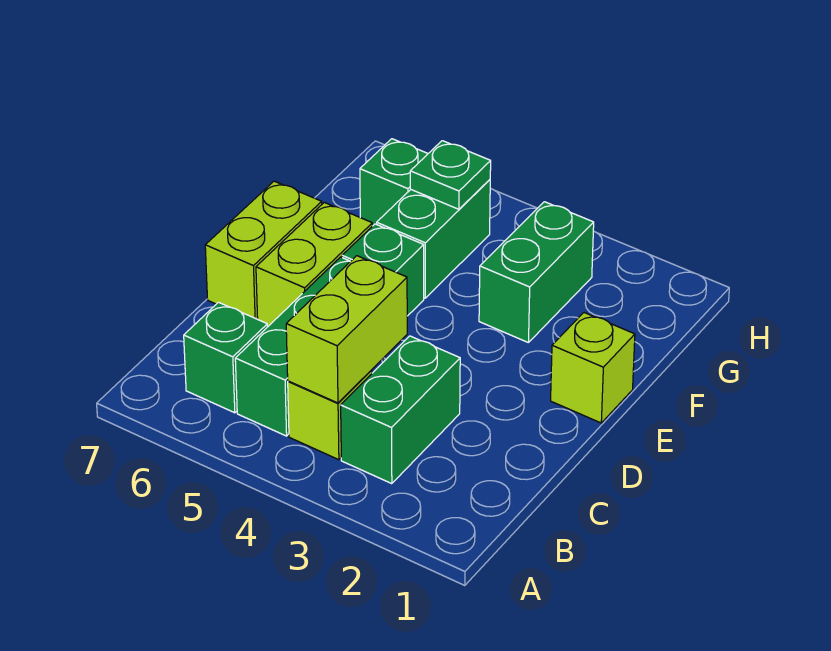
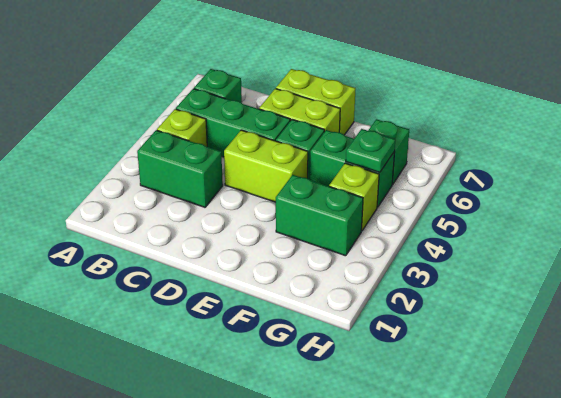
lime brick B4:C4 level 2 -> lime brick D4:E4 level 1
lime brick E1 level 1 -> lime brick G4 level 1

